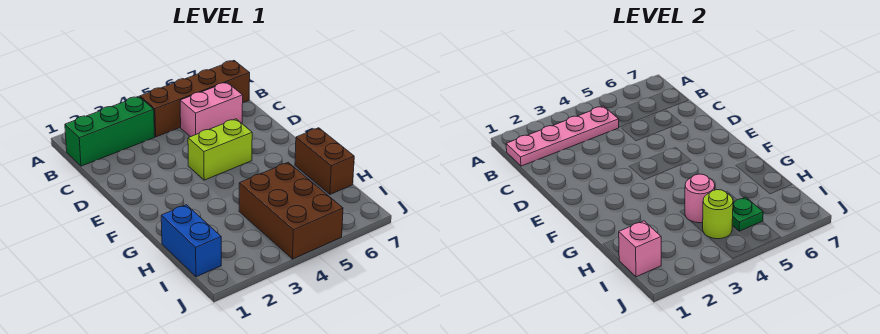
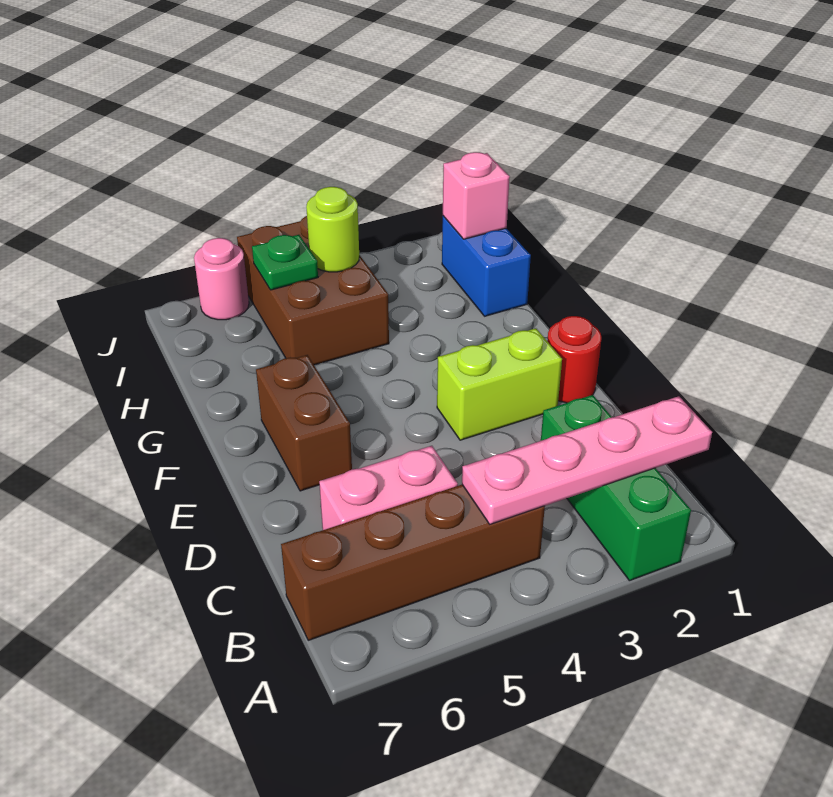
green brick B1:B3 level 1 -> green brick A2:C2 level 1
none -> red round brick E1 level 1
lime brick E4:E5 level 1 -> lime brick E2:E3 level 1
brown brick G7:H7 level 1 -> brown brick E6:F6 level 1
pink round brick H4 level 2 -> pink round brick J6 level 1

